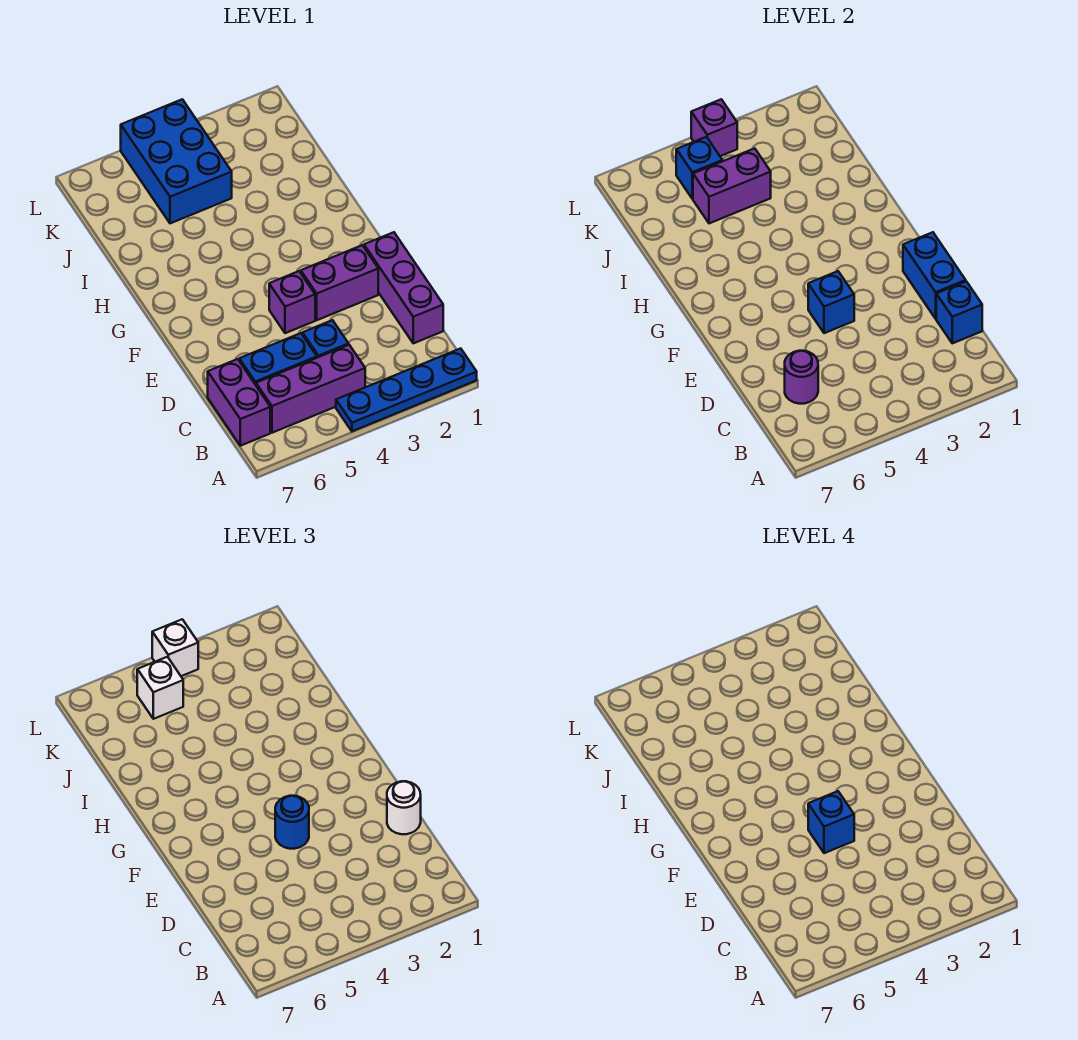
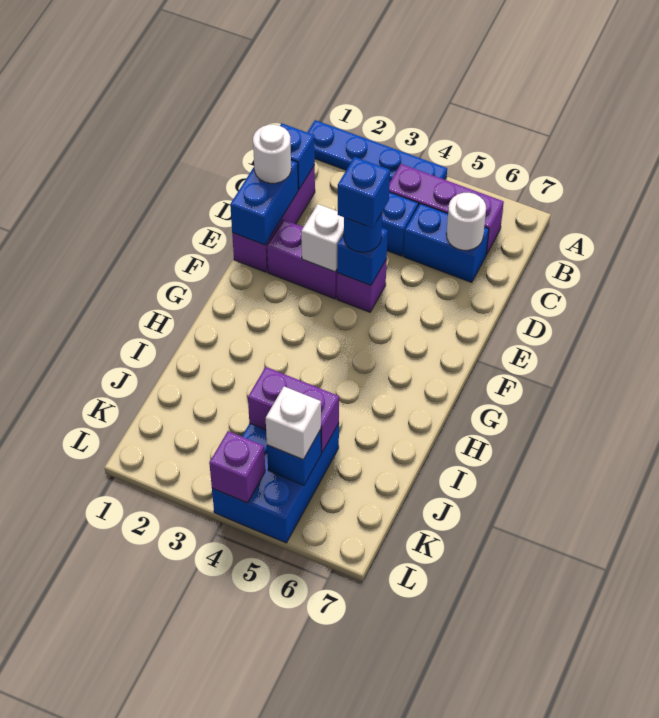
purple brick B7:C7 level 1 -> none
purple round brick C6 level 2 -> white round brick C6 level 2
white brick L4 level 3 -> white brick E3 level 2

